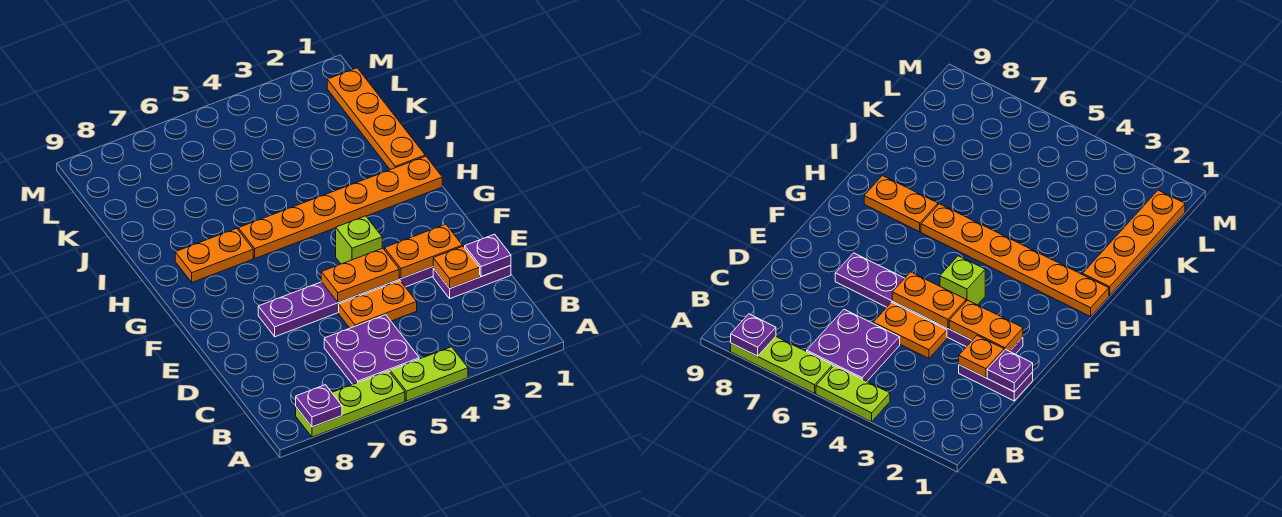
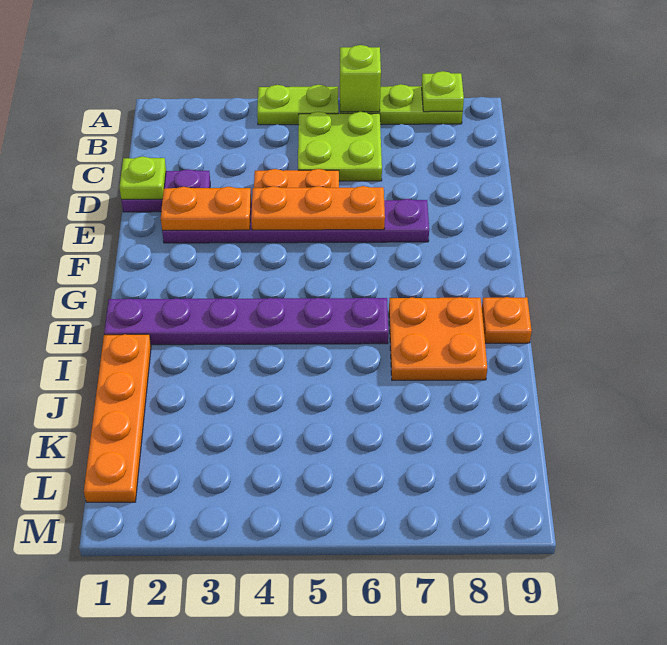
purple plate A8 level 2 -> lime plate A8 level 2
purple plate B5:C6 level 1 -> lime plate B5:C6 level 1
purple plate D1 level 2 -> lime plate D1 level 2
orange plate D2 level 2 -> orange plate H9 level 1
orange plate E4:E5 level 2 -> orange plate E4:E6 level 2
lime brick F4 level 1 -> lime brick A6 level 2
orange plate H1:H6 level 1 -> purple plate H1:H6 level 1
orange plate H7:H8 level 1 -> orange plate H7:I8 level 1

